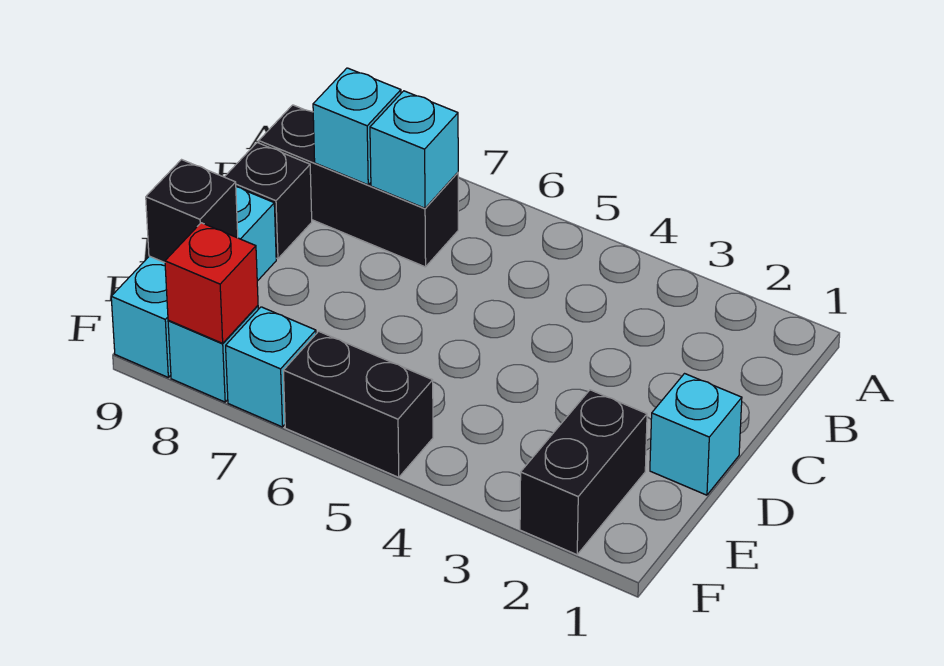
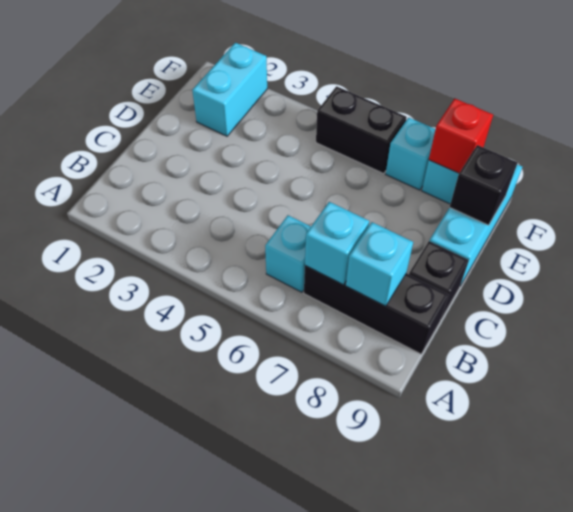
cyan brick D1 level 1 -> cyan brick B6 level 1
black brick E2:F2 level 1 -> cyan brick E2:F2 level 1

